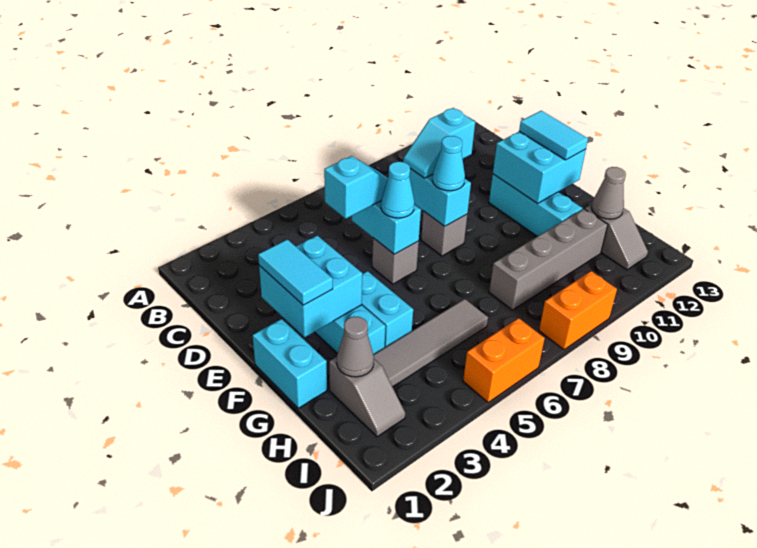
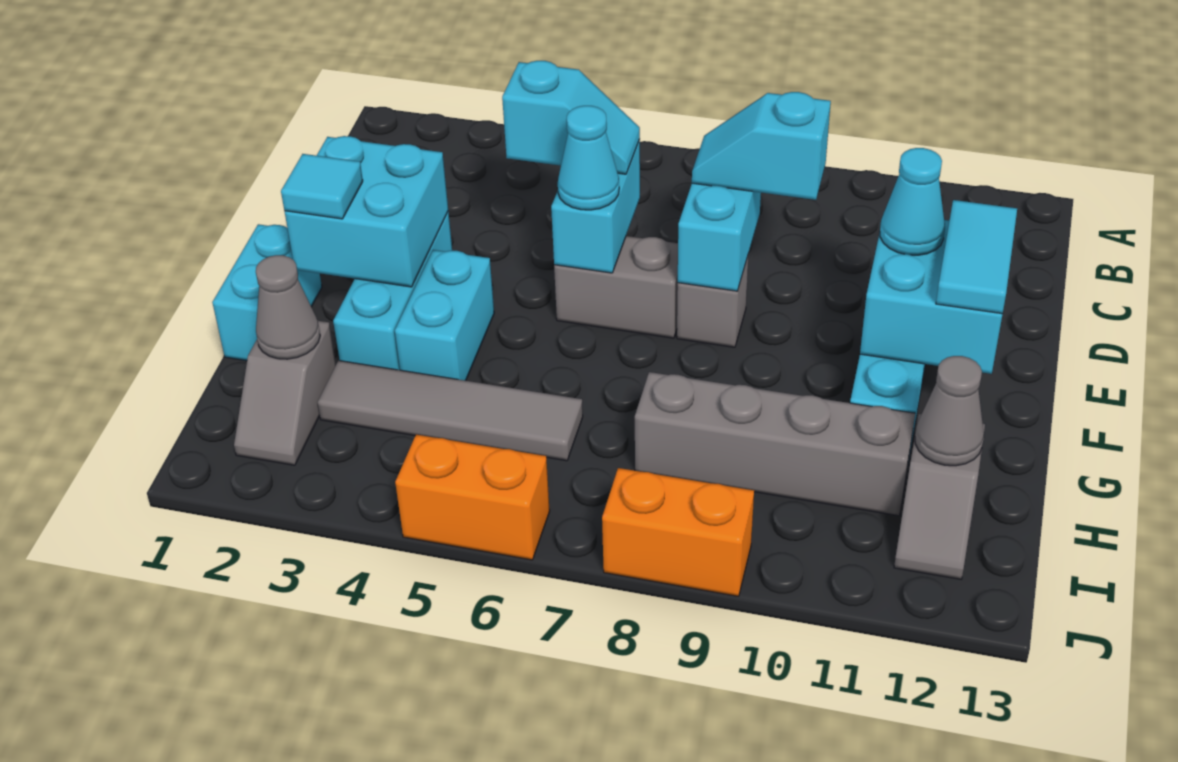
cyan tile E2:F2 level 3 -> cyan tile F2 level 3
grey brick E6 level 1 -> grey brick E6:E7 level 1
cyan cone E8 level 3 -> cyan cone E11 level 3

